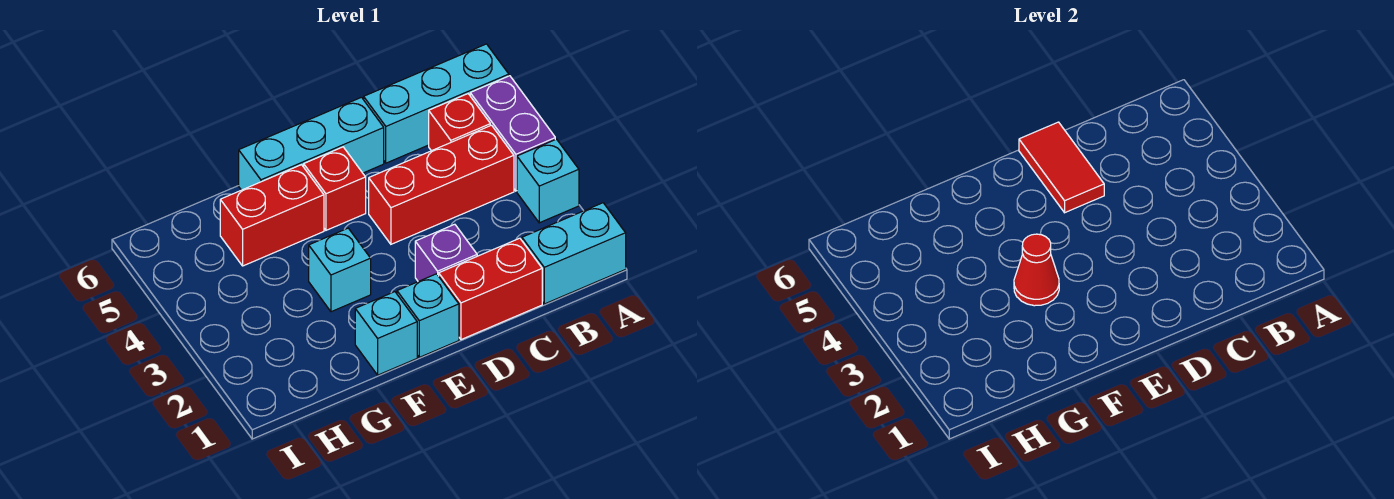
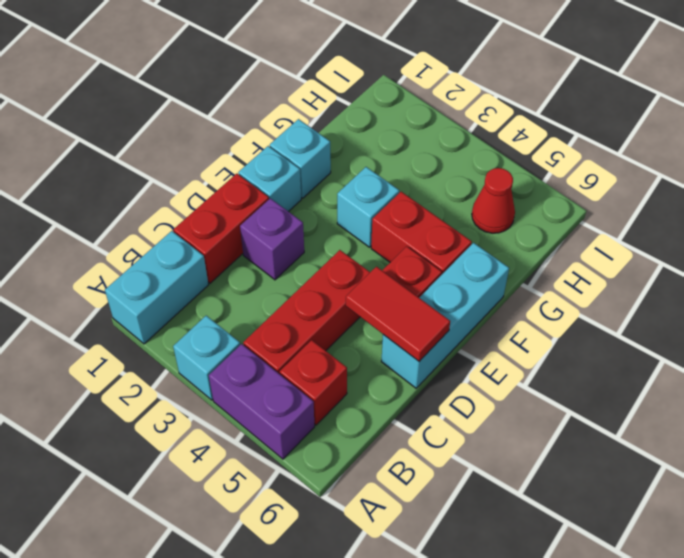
cyan brick A6:C6 level 1 -> none
red cone F3 level 2 -> red cone H5 level 1
red brick F5:G5 level 1 -> red brick F4:F5 level 1

